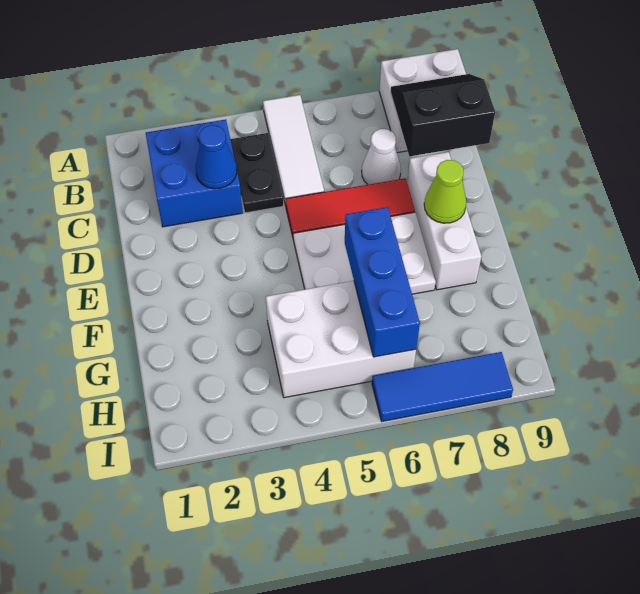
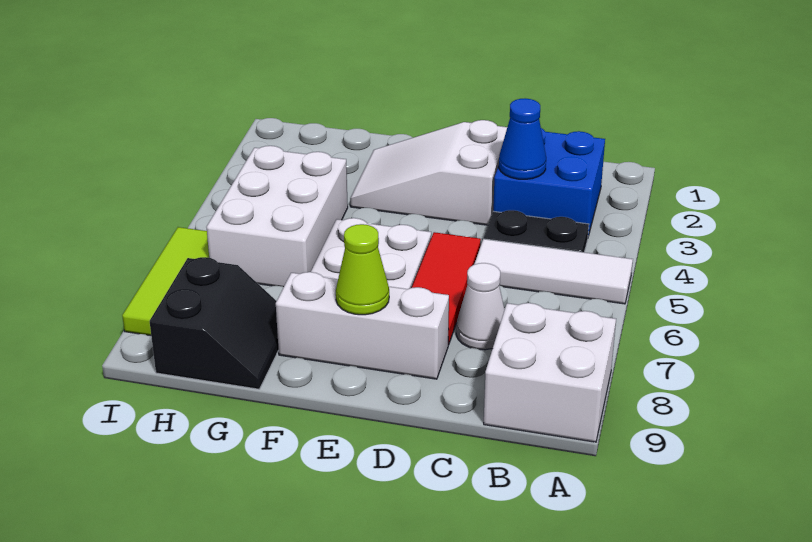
black slope B8:C9 level 2 top C -> black slope G8:H9 level 1 top H
none -> white slope D2:F3 level 1 top D
blue brick F6:H6 level 2 -> none
blue tile I6:I8 level 1 -> lime tile I6:I8 level 1

